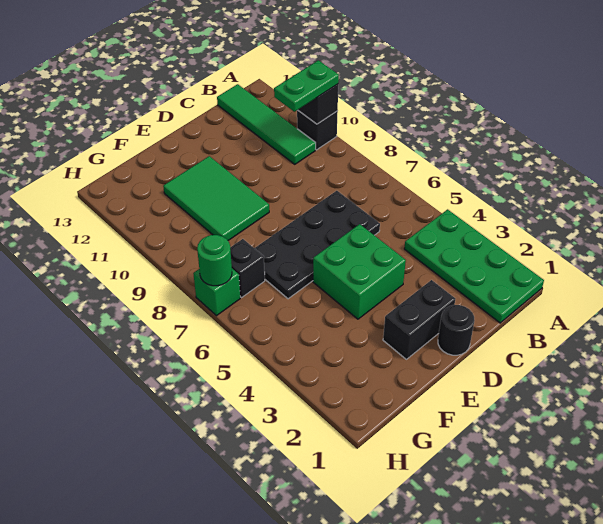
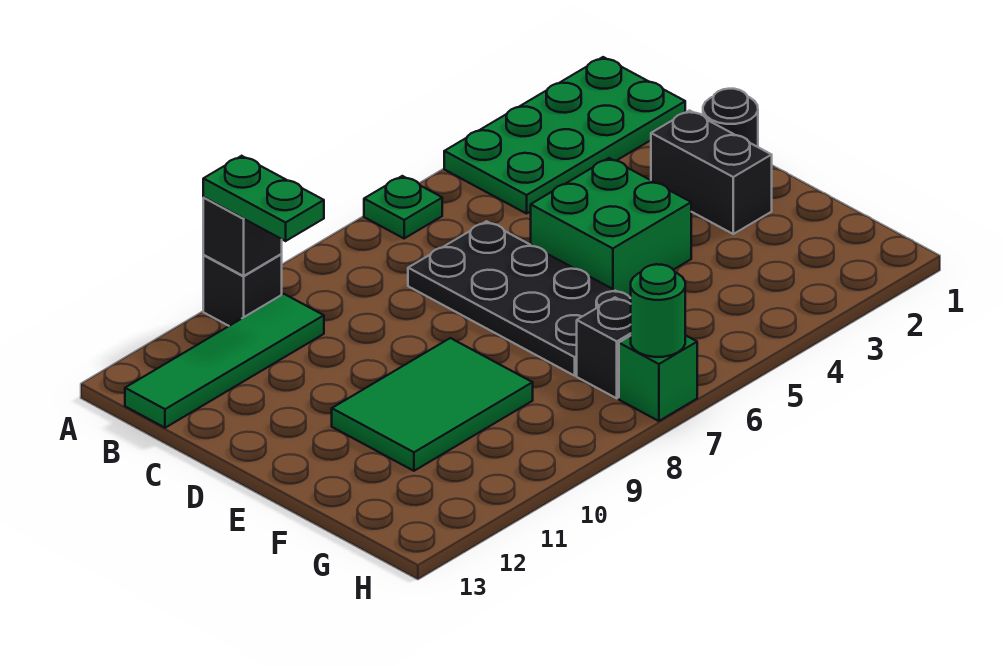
none -> green plate A6 level 1

